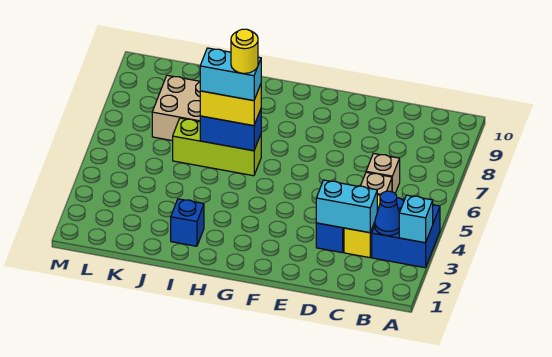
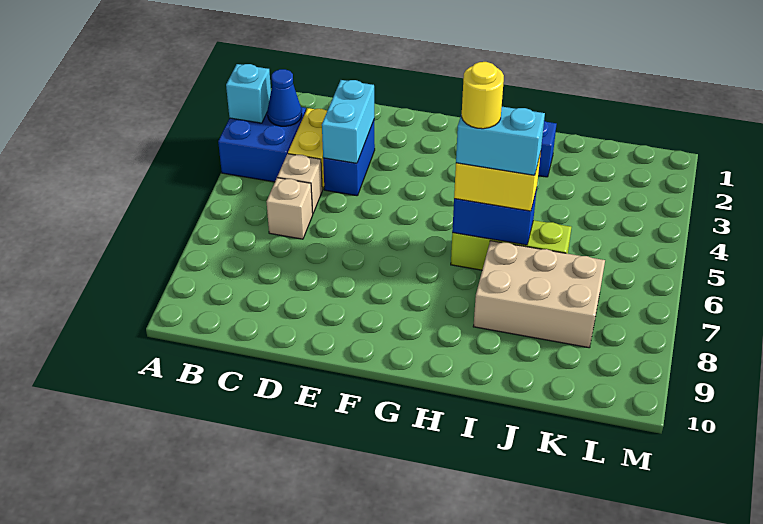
cyan brick C3:D3 level 2 -> cyan brick D3:D4 level 2

